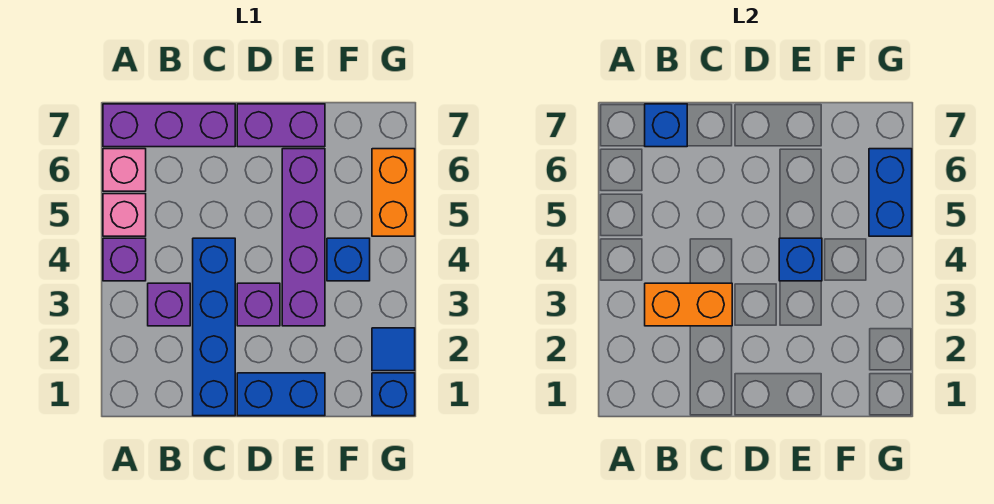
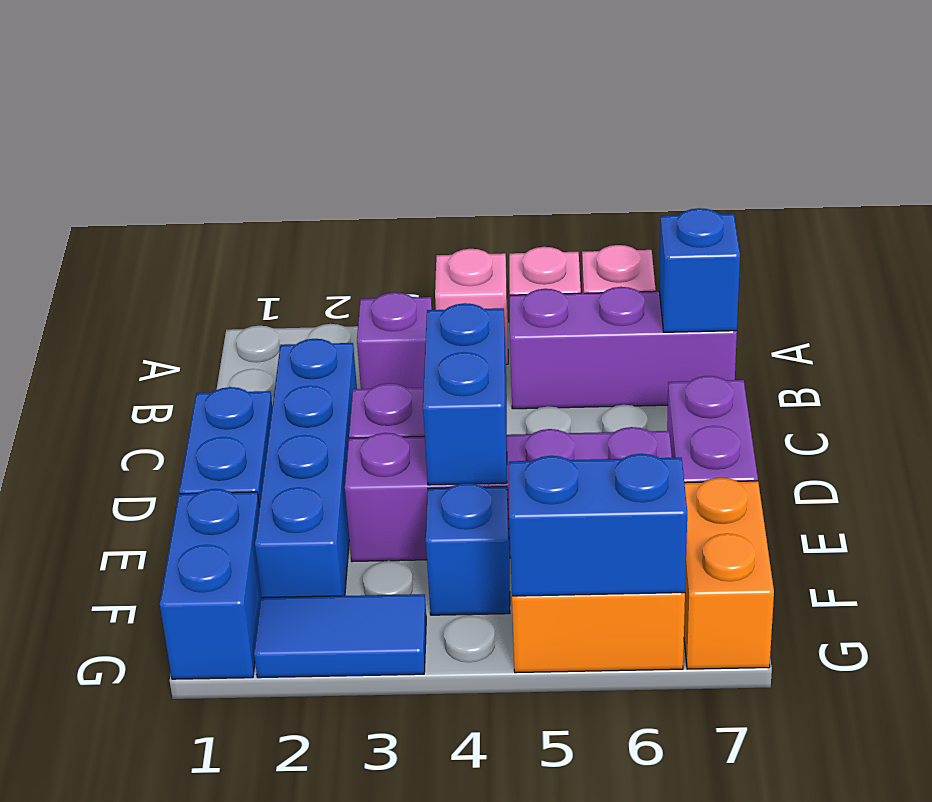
purple brick A4 level 1 -> pink brick A4 level 1
purple brick A7:C7 level 1 -> purple brick B5:B7 level 1
orange brick B3:C3 level 2 -> orange brick F7:G7 level 1
blue brick C1:C4 level 1 -> blue brick C2:F2 level 1
blue brick E4 level 2 -> blue brick D4:E4 level 2
blue brick G1 level 1 -> blue brick F1:G1 level 1
blue tile G2 level 1 -> blue tile G2:G3 level 1

